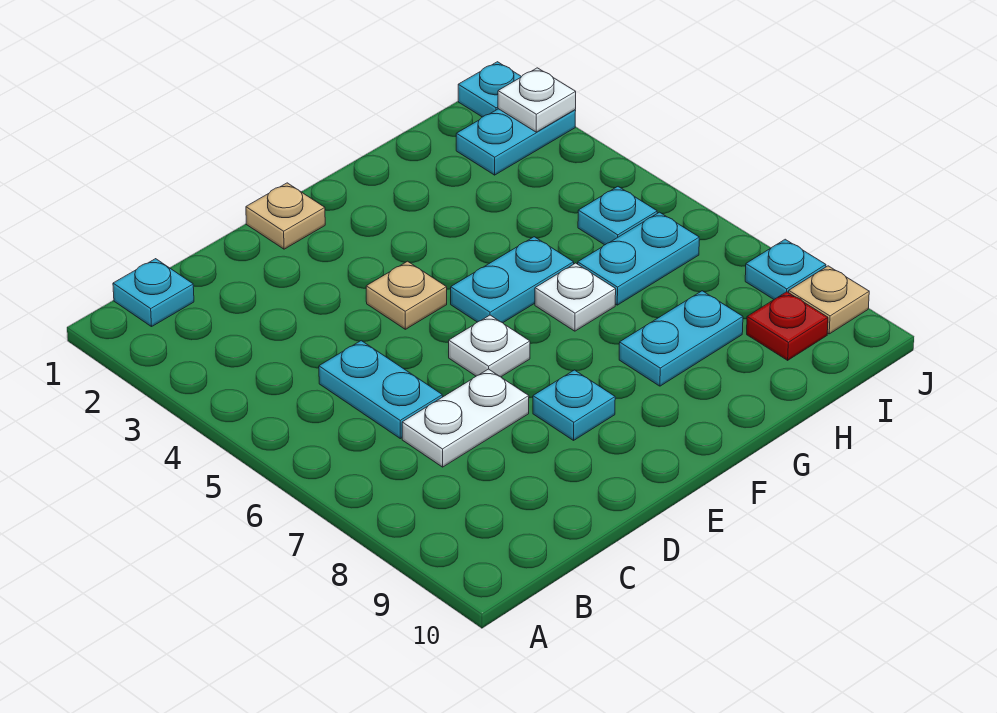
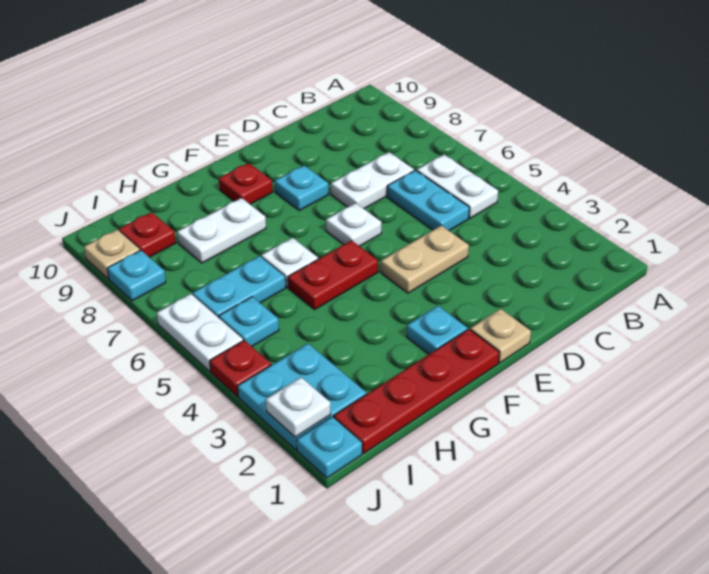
cyan plate B1 level 1 -> cyan plate F2 level 1
none -> white plate B5:B6 level 1
tan plate E4 level 1 -> tan plate D4:E4 level 1
none -> red plate F1:I1 level 1
cyan plate F5:G5 level 1 -> red plate F5:G5 level 1
none -> red plate F9 level 1
cyan plate G8:H8 level 1 -> white plate G8:H8 level 1
cyan plate I2:J2 level 1 -> cyan plate I2:J3 level 1
none -> red plate J4 level 1
none -> white plate J5:J6 level 1

